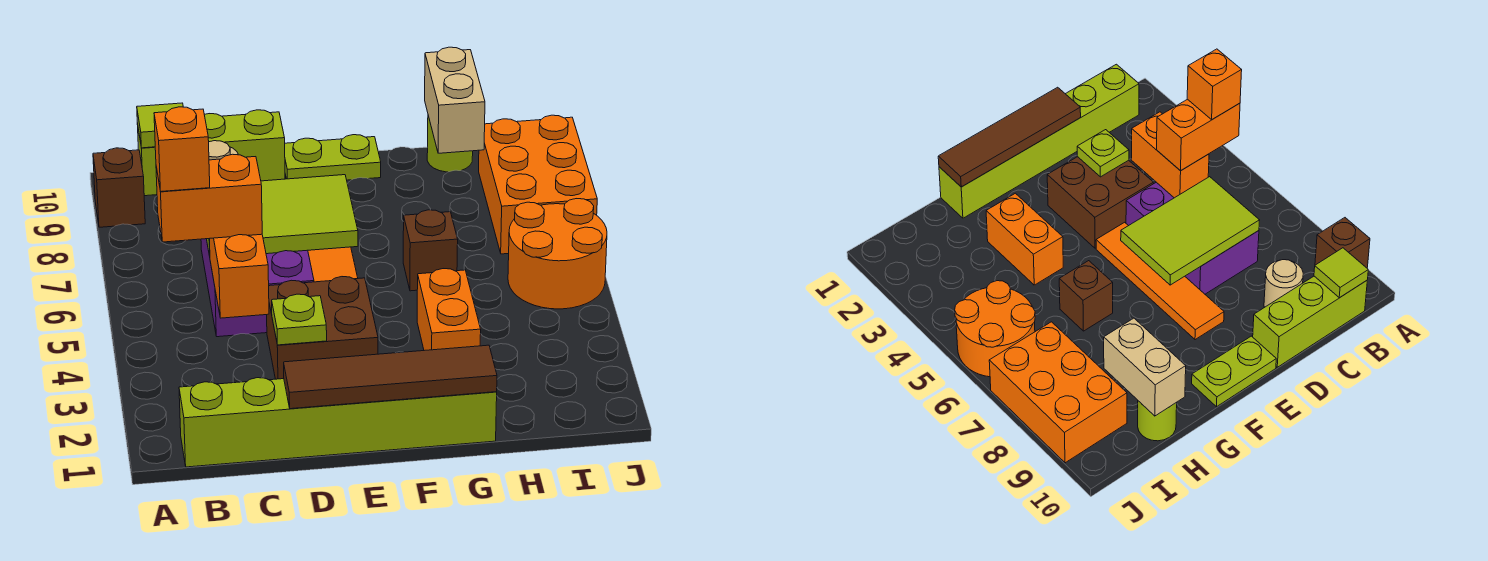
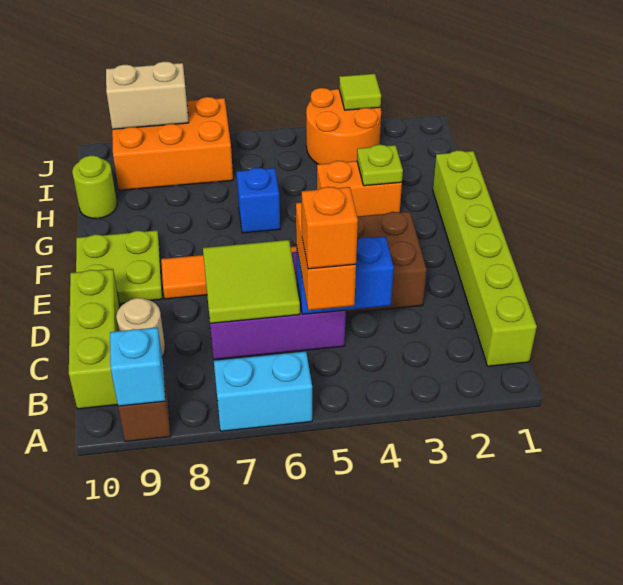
none -> cyan brick A6:A7 level 1
none -> cyan brick A9 level 2
lime tile B10 level 2 -> lime tile J3 level 2
orange brick C4:C5 level 2 -> blue brick C4:C5 level 2
lime tile C6:E7 level 2 -> lime tile C6:D7 level 2
brown tile D1:G1 level 2 -> none
lime plate D3 level 2 -> lime plate G3 level 2
lime plate E10:F10 level 1 -> lime plate E9:F10 level 1
brown brick G6 level 1 -> blue brick G6 level 1
tan brick H9:H10 level 2 -> tan brick J8:J9 level 2
orange round brick I5:J6 level 1 -> orange round brick I3:J4 level 1

